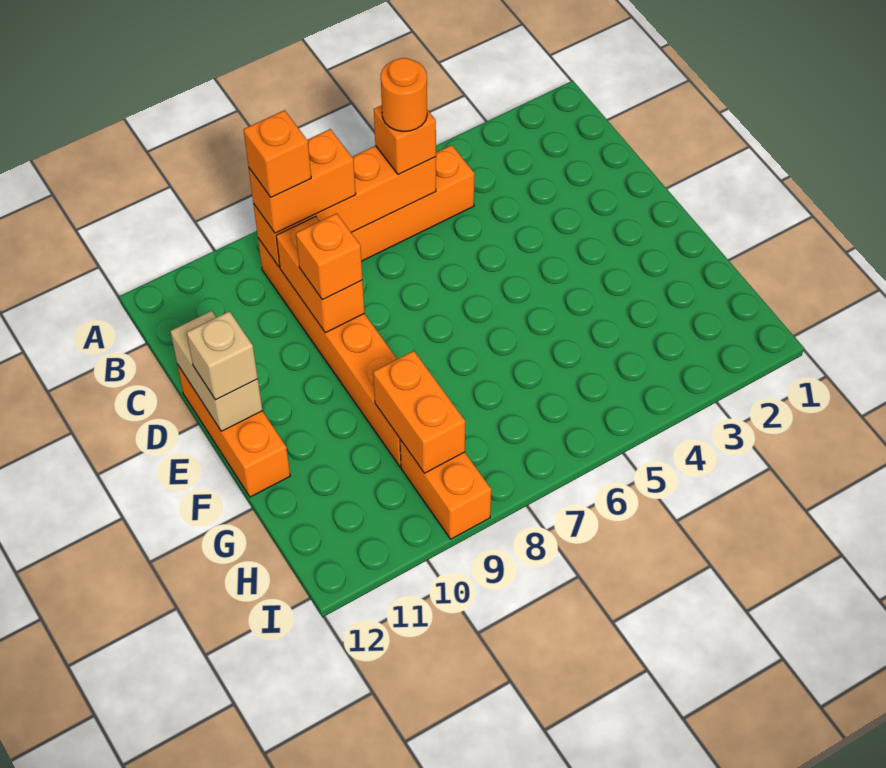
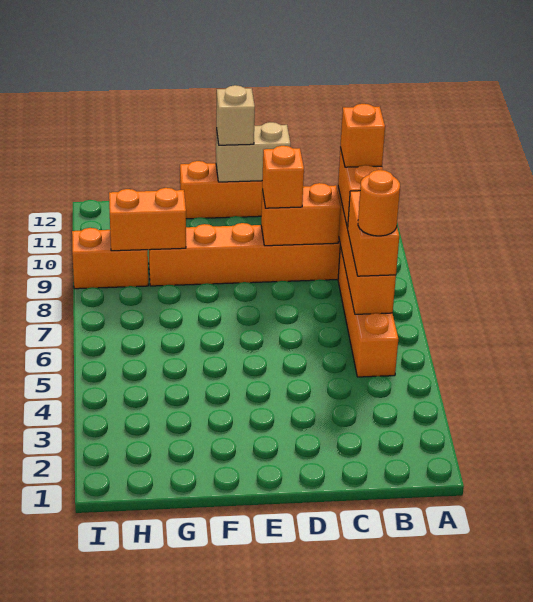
orange brick B6 level 3 -> orange brick B6:B7 level 3

